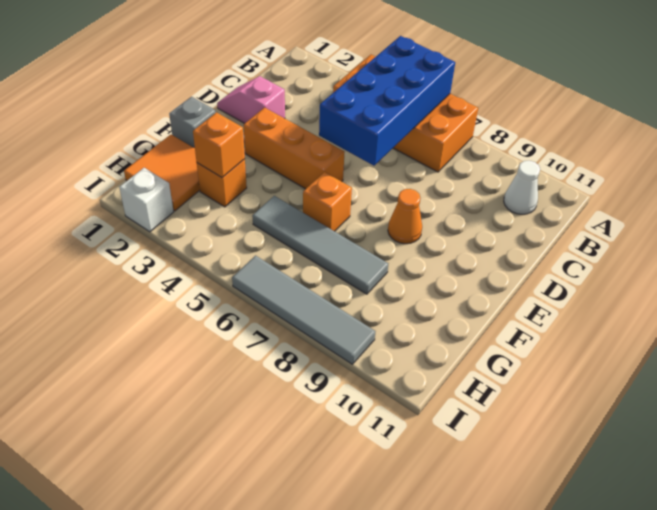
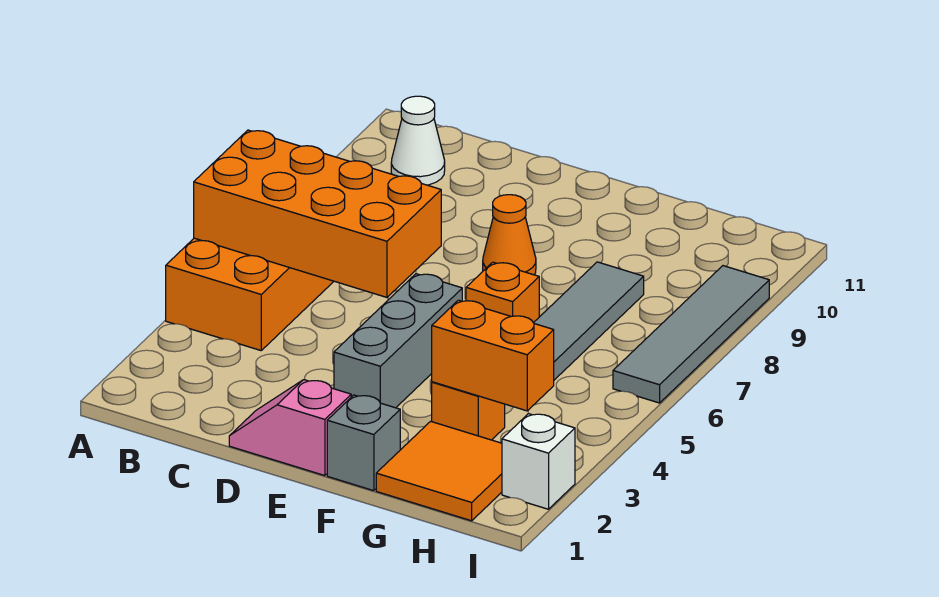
blue brick A5:D6 level 2 -> orange brick A5:D6 level 2
pink slope D1:D2 level 1 top 2 -> pink slope D1:E1 level 1 top E
orange brick E3:E5 level 1 -> grey brick E3:E5 level 1
orange brick G3 level 2 -> orange brick G3:H3 level 2

